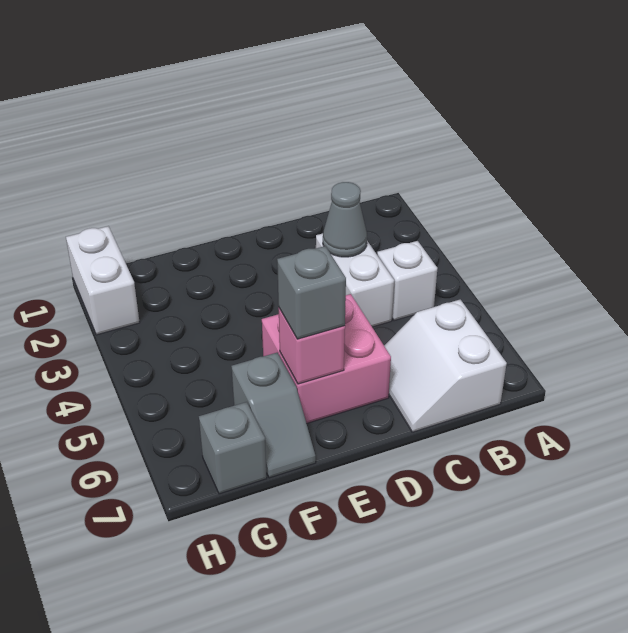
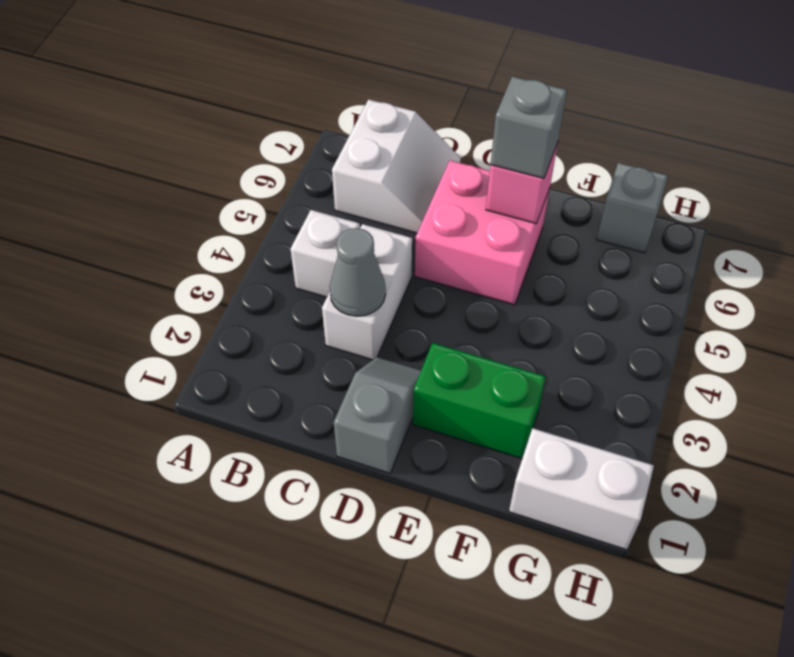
none -> green brick E2:F2 level 1
grey slope F6:F7 level 1 top 6 -> grey slope D1:D2 level 1 top 1
white brick H1:H2 level 1 -> white brick G1:H1 level 1

